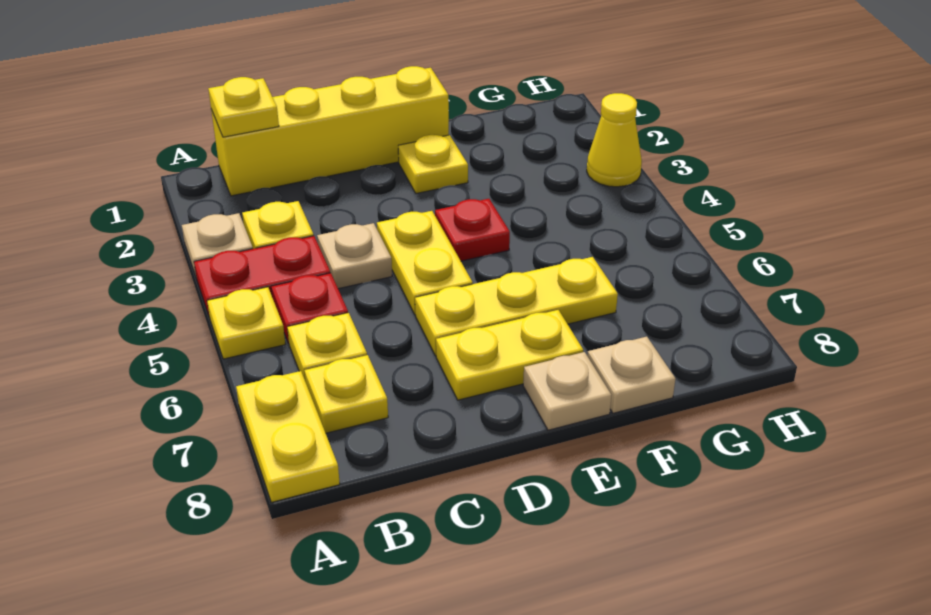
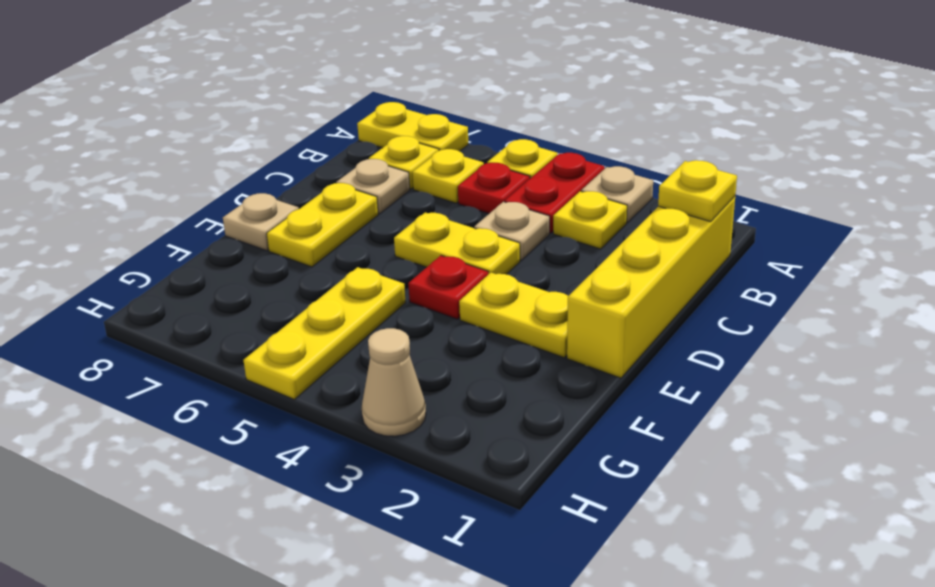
yellow plate D6:F6 level 1 -> yellow plate F5:H5 level 1
yellow plate E2 level 1 -> yellow plate E2:E3 level 1
tan plate F8 level 1 -> tan plate C7 level 1
yellow cone H3 level 1 -> tan cone H3 level 1

